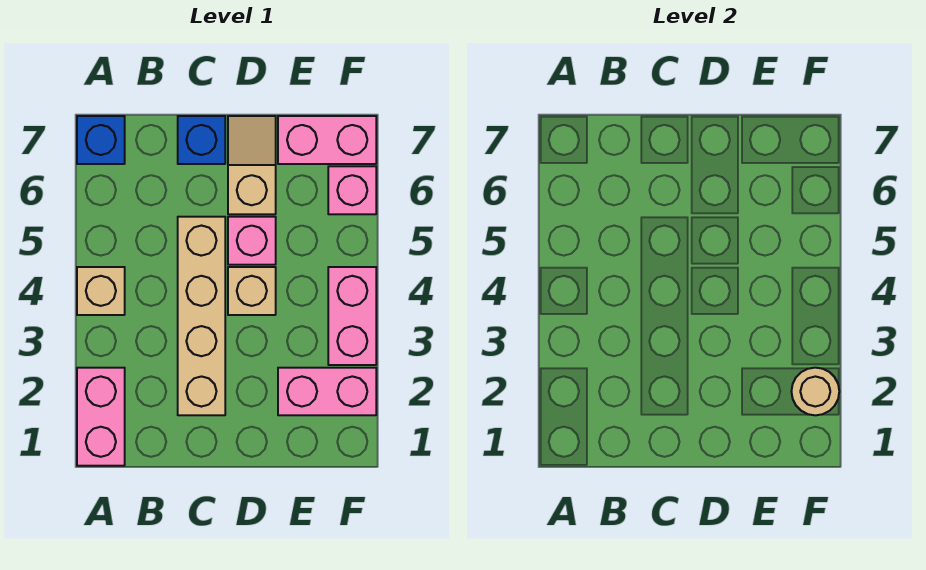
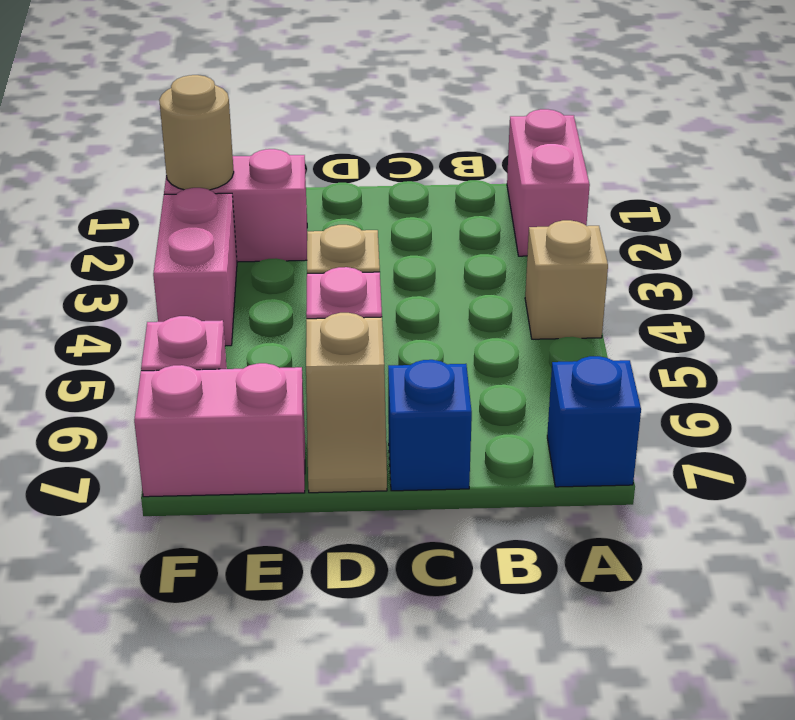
tan brick C2:C5 level 1 -> none

